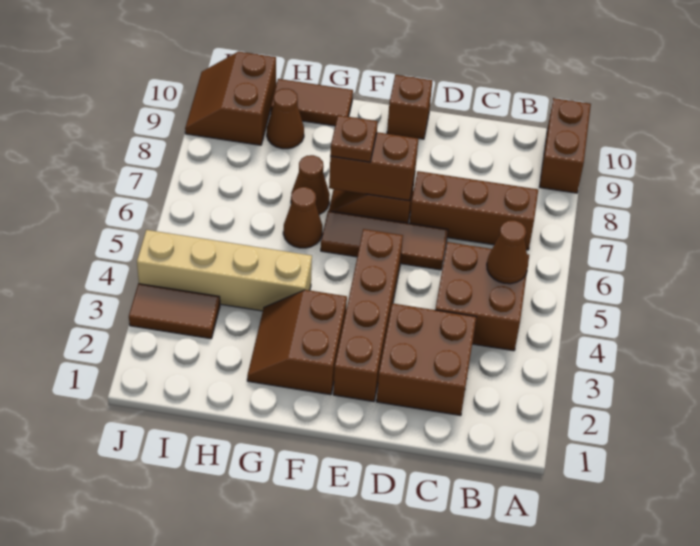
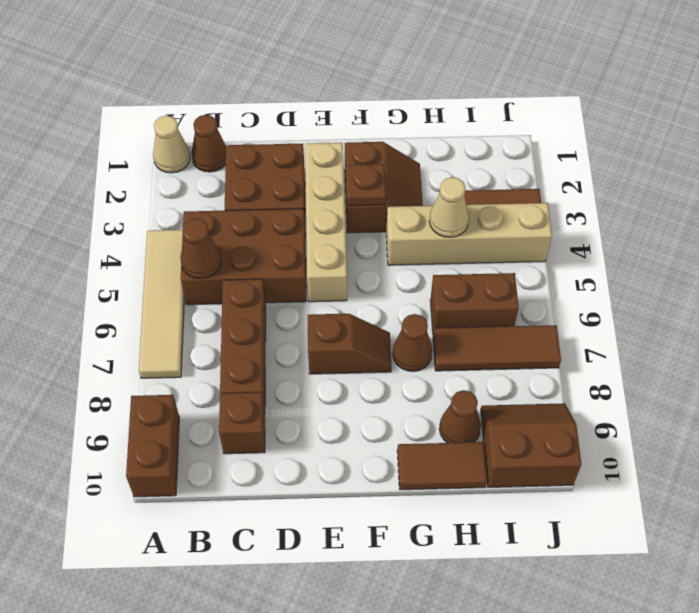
none -> tan cone A1 level 1
none -> tan tile A4:A7 level 1
brown brick B4:C5 level 1 -> brown brick B4:D5 level 1
brown brick B7:D7 level 1 -> brown brick C6:C8 level 1
brown tile D6:F6 level 1 -> brown tile H7:J7 level 1
brown brick E2:E5 level 1 -> tan brick E2:E5 level 1
brown brick E7:F7 level 2 -> brown brick H6:I6 level 1
brown brick E10 level 1 -> brown brick C9 level 1
brown plate F7 level 3 -> brown plate F3 level 2
brown cone G6 level 1 -> brown cone B1 level 1
none -> tan cone H4 level 2
brown slope I9:J10 level 1 top I -> brown slope I9:J10 level 1 top 10

